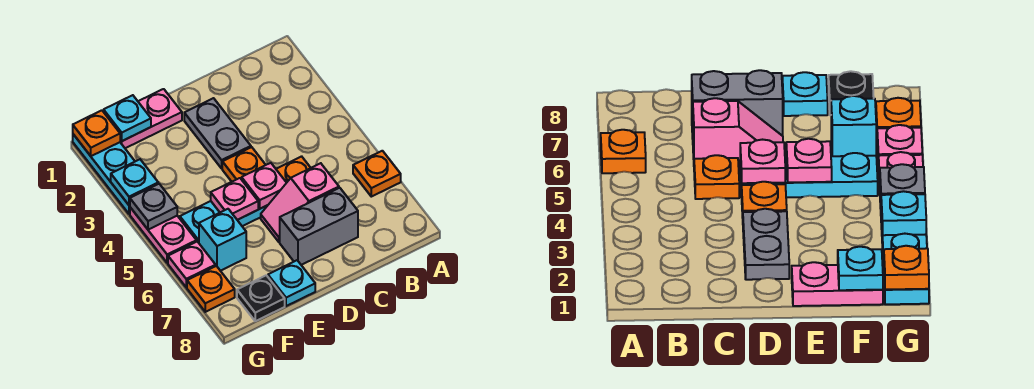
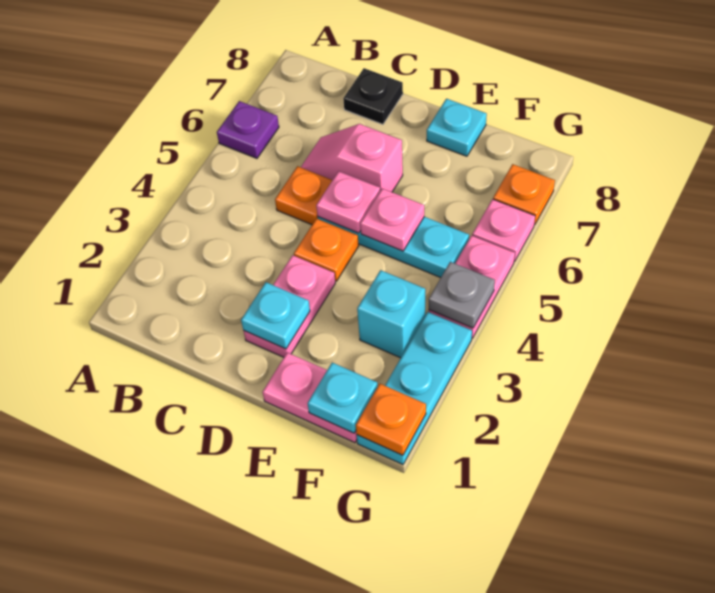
orange plate A6 level 1 -> purple plate A6 level 1
pink slope C6:D6 level 1 top C -> pink slope C6:D6 level 1 top D
grey brick C7:D7 level 1 -> none
grey plate D2:D3 level 1 -> pink plate D2:D3 level 1
cyan brick F6 level 1 -> cyan brick F3 level 1
black plate F8 level 1 -> black plate C8 level 1
cyan plate G3 level 2 -> cyan plate D2 level 2

